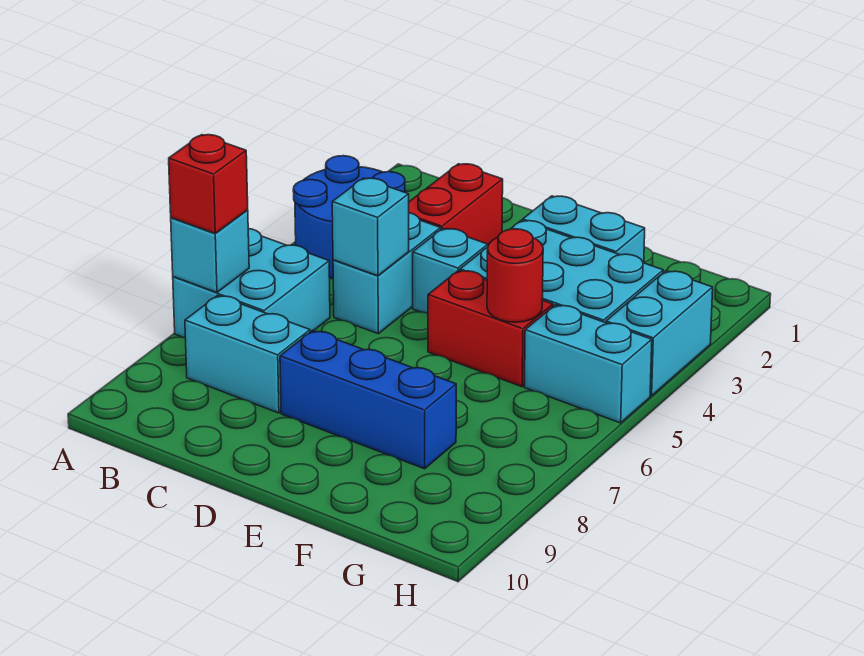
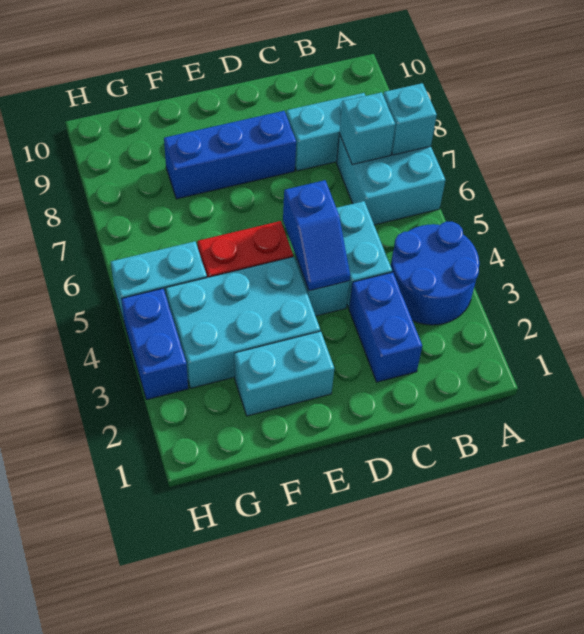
red brick A7 level 3 -> none
red brick C2:C3 level 1 -> blue brick C2:C3 level 1
cyan brick C5 level 2 -> cyan brick B7 level 2
none -> blue slope D4:D5 level 2 top 5
red round brick F5 level 2 -> none
cyan brick H3:H4 level 1 -> blue brick H3:H4 level 1

